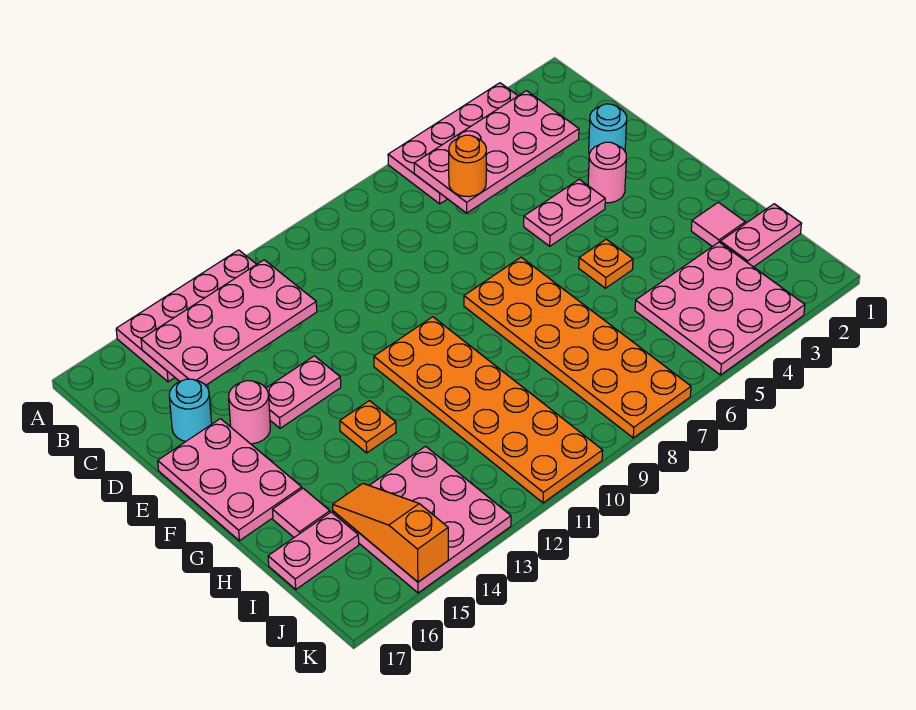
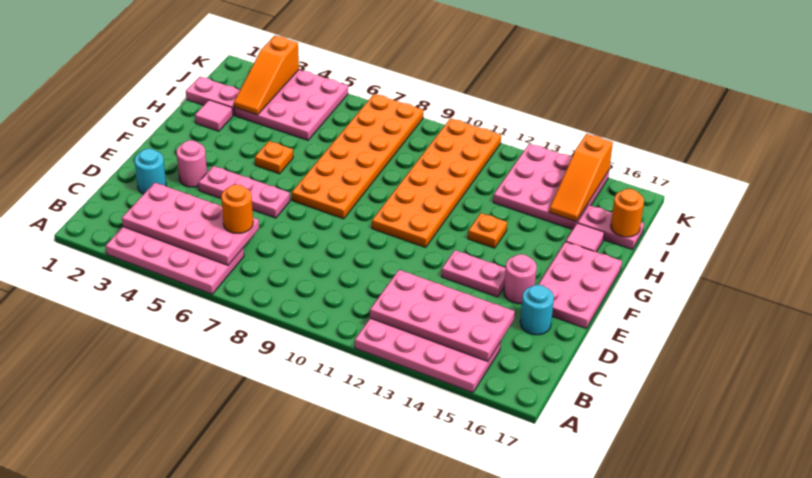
pink plate E4:E5 level 1 -> pink plate E4:E6 level 1
none -> orange slope I3:K3 level 2 top K
none -> orange round brick I17 level 2

